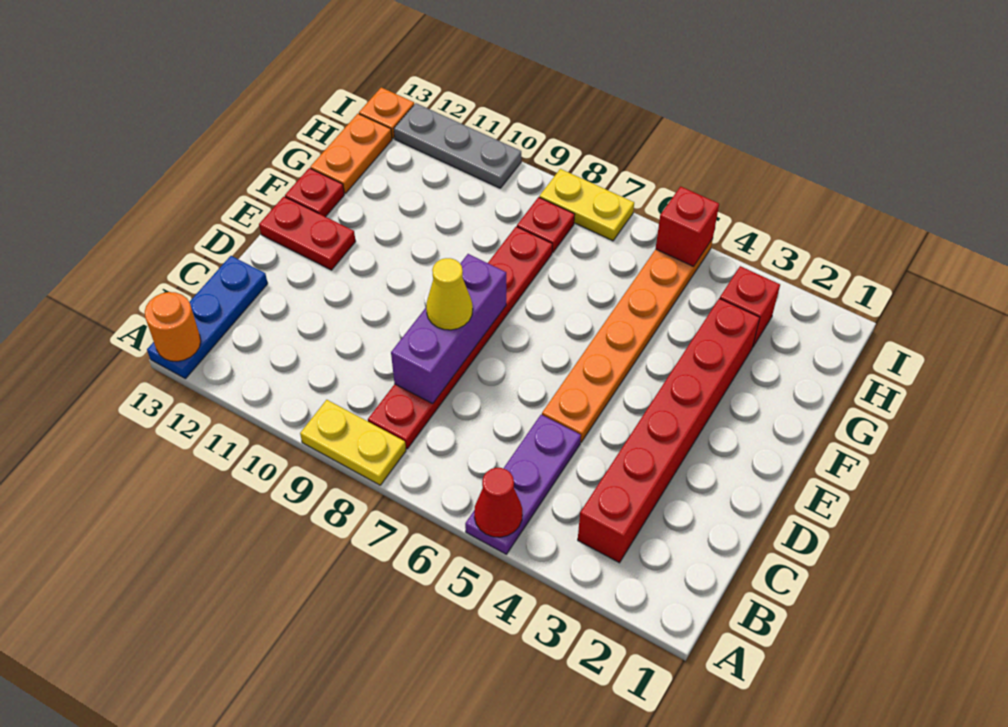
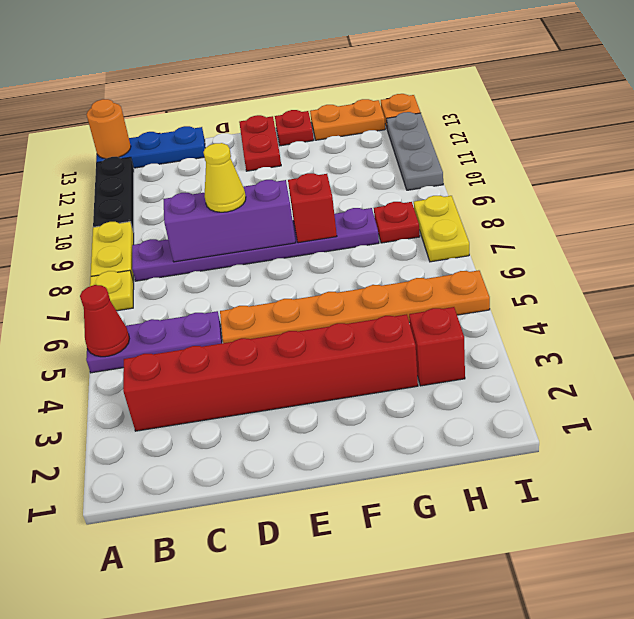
none -> yellow plate A7 level 1
none -> black plate A10:A12 level 1
red plate B8:G8 level 1 -> purple plate B8:G8 level 1
red brick I5 level 2 -> red brick F8 level 2

